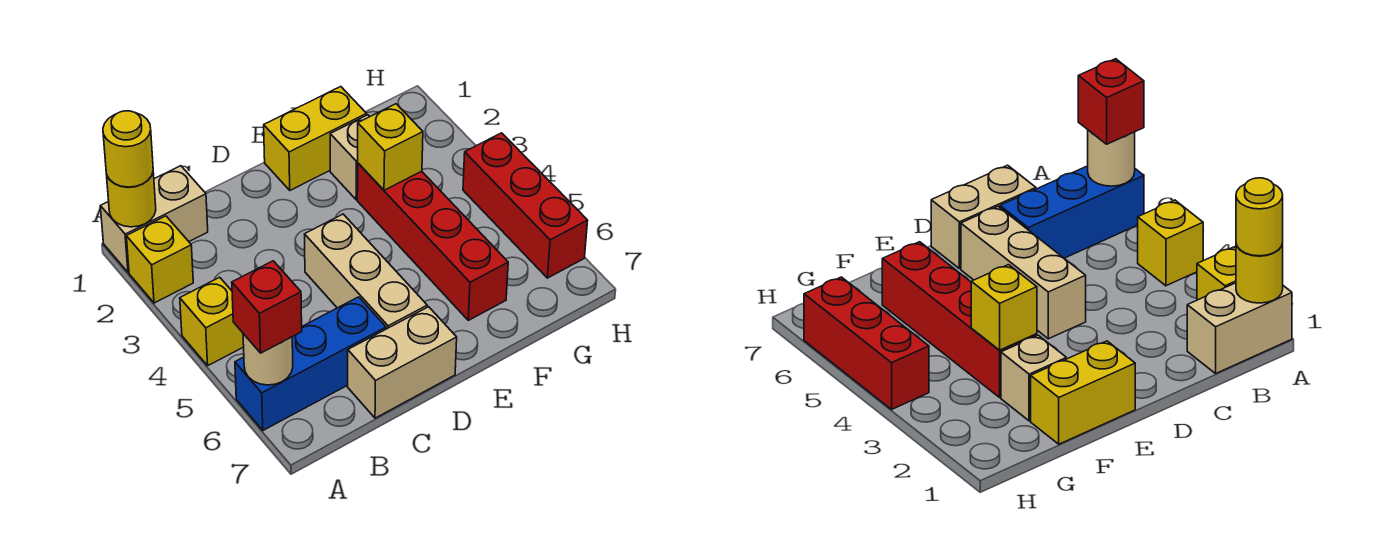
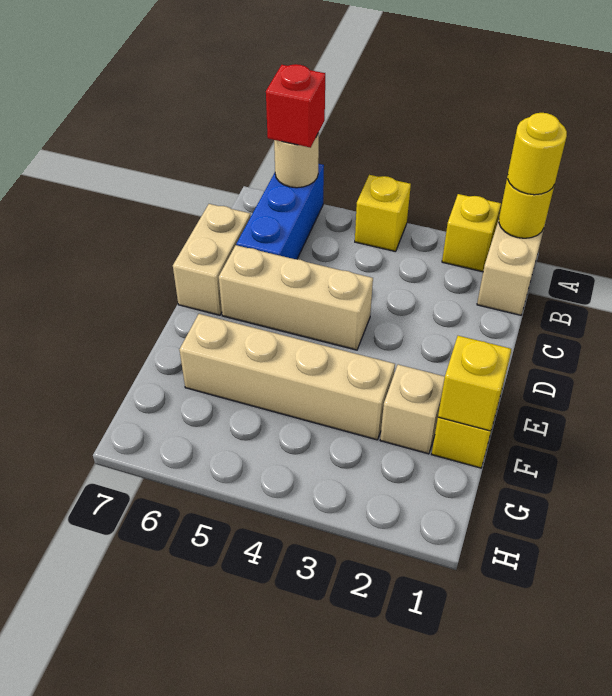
red brick F3:F6 level 1 -> tan brick F3:F6 level 1
yellow brick F3 level 2 -> yellow brick F1 level 2
red brick H4:H6 level 1 -> none

